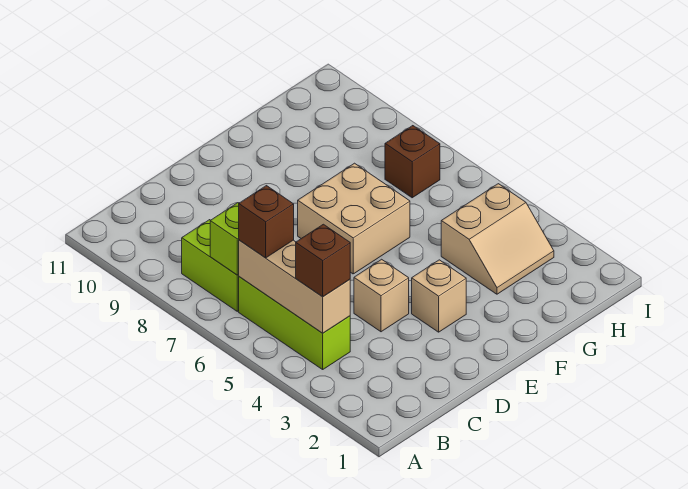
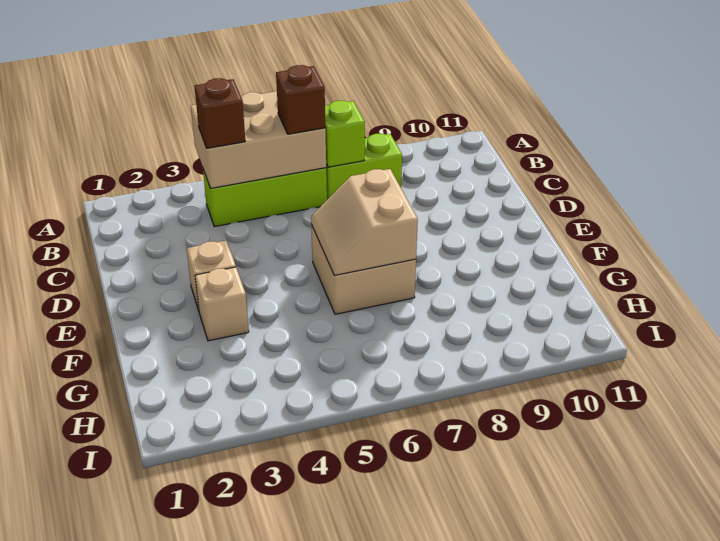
tan brick B4:B6 level 2 -> tan brick A4:B6 level 2
tan brick D4 level 1 -> tan brick F3 level 1
tan slope G3:H4 level 1 top 4 -> tan slope E6:F7 level 2 top 7
brown brick H7 level 1 -> none

